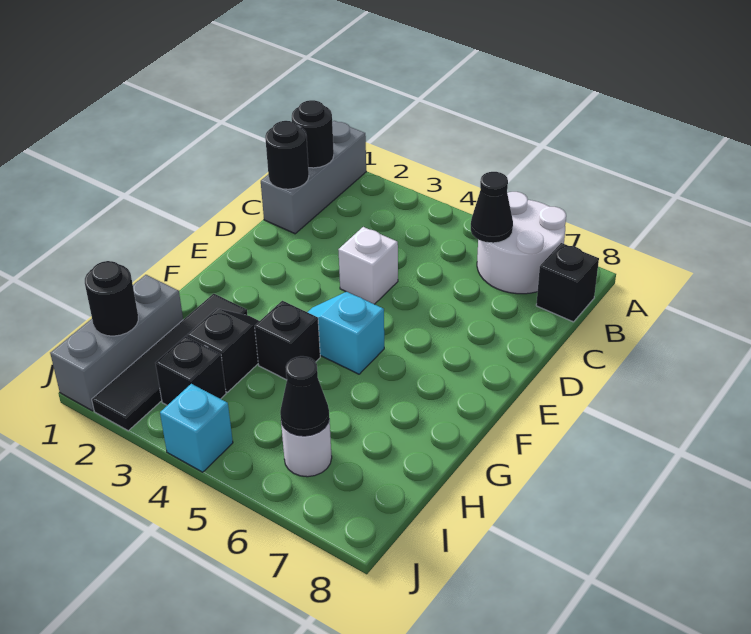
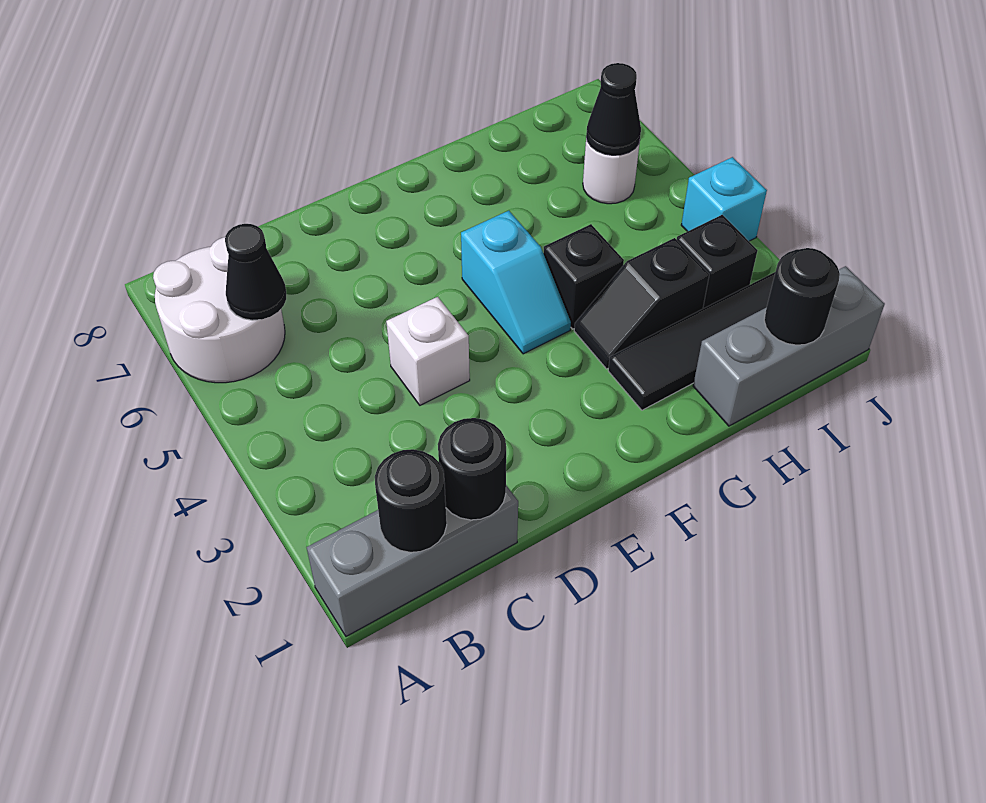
black brick B8 level 1 -> none

